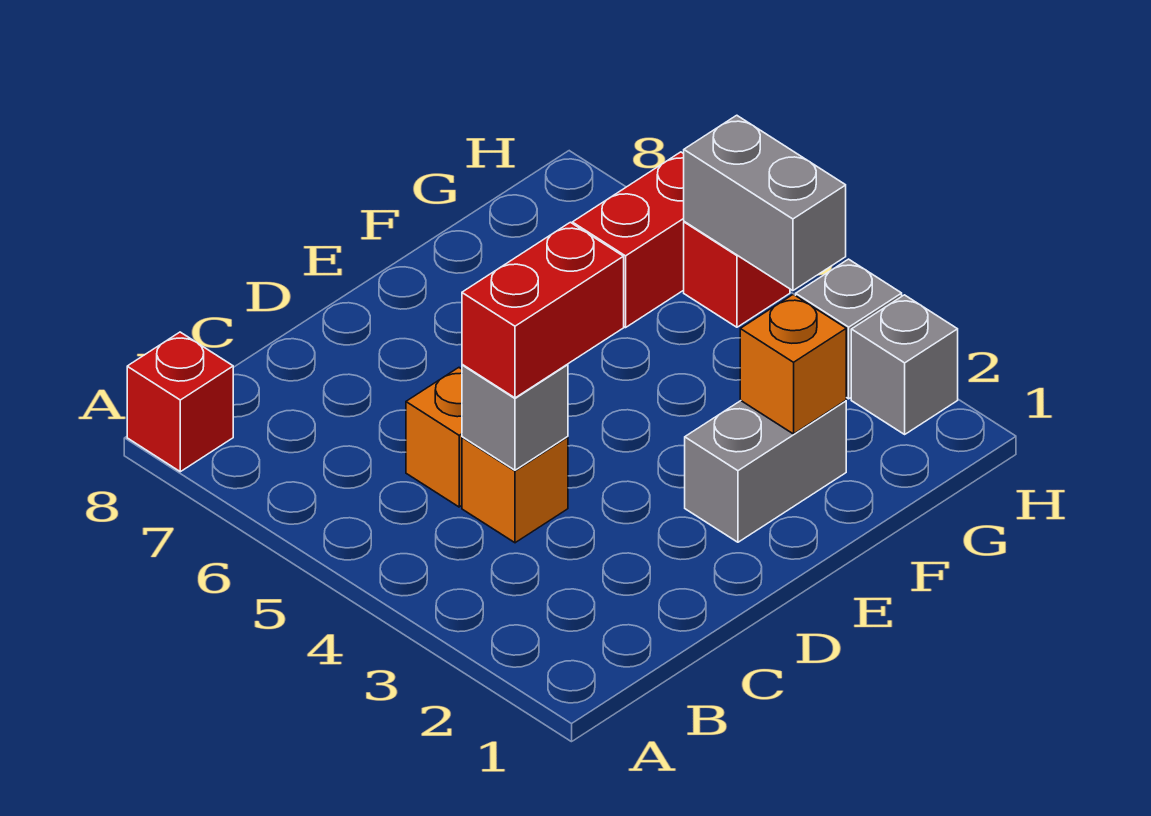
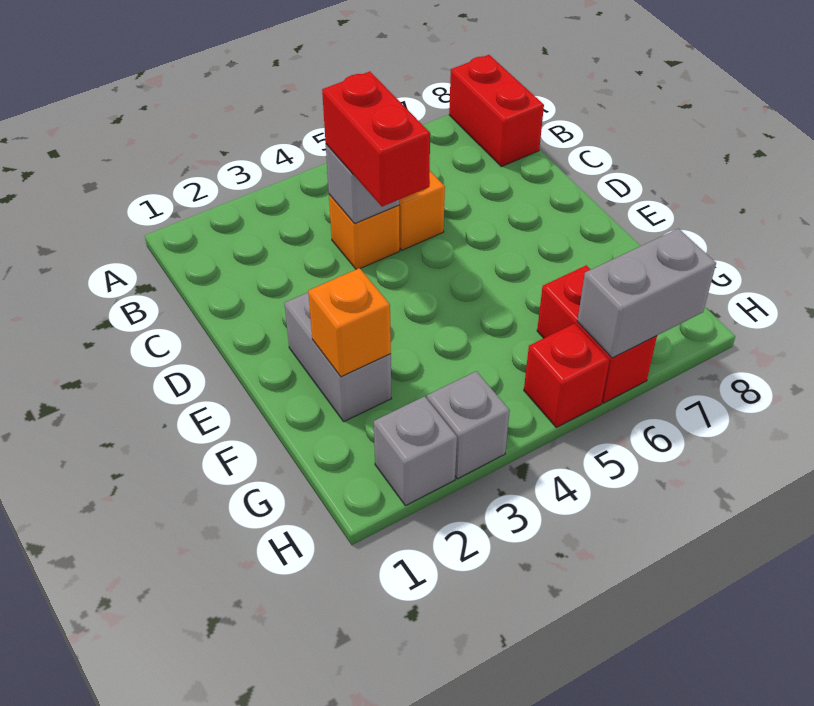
red brick A8 level 1 -> red brick A8:B8 level 1
grey brick H4:H5 level 2 -> grey brick H6:H7 level 2

